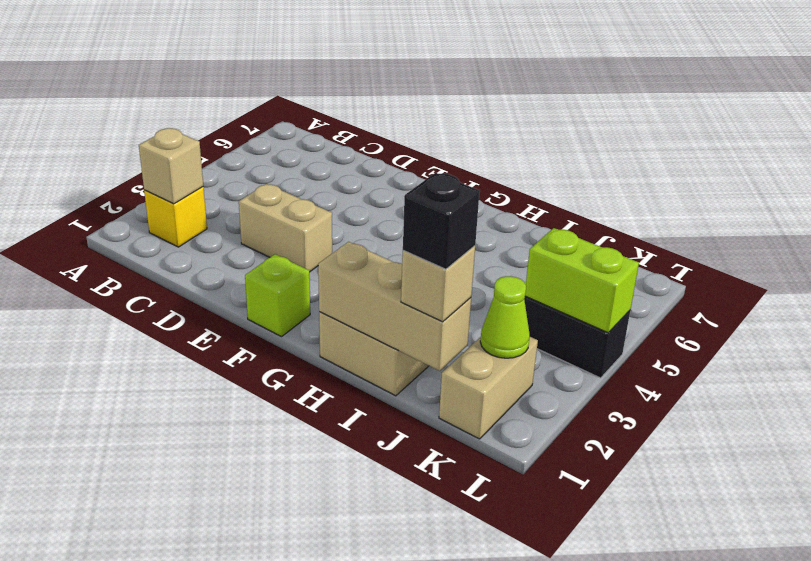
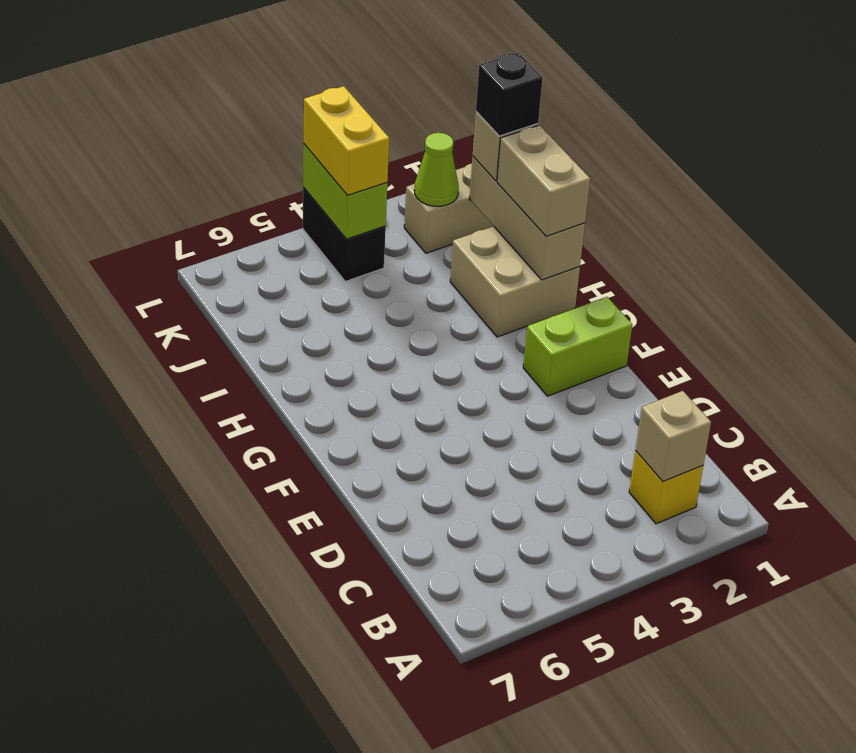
tan brick D3:E3 level 1 -> tan brick H1:I1 level 3
lime brick F1 level 1 -> lime brick F1:F2 level 1
none -> yellow brick K4:L4 level 3

